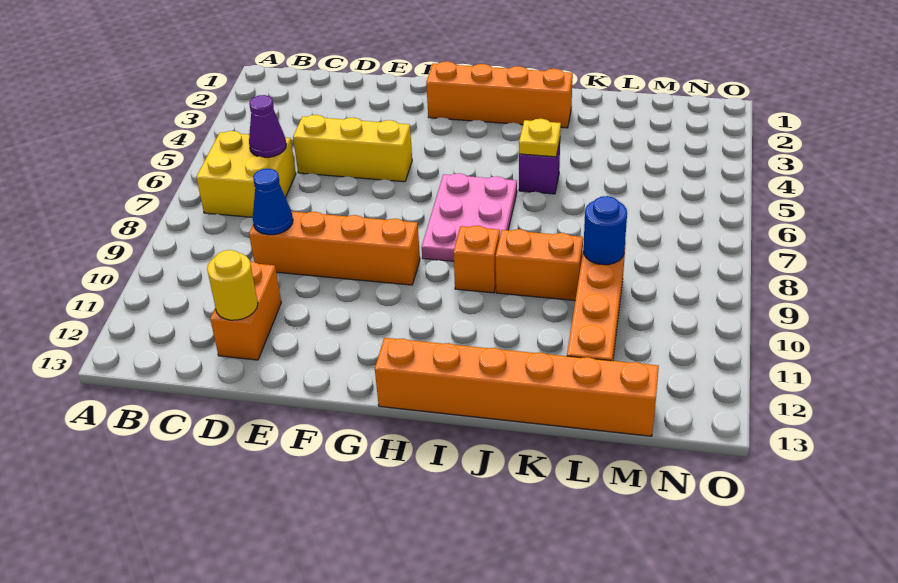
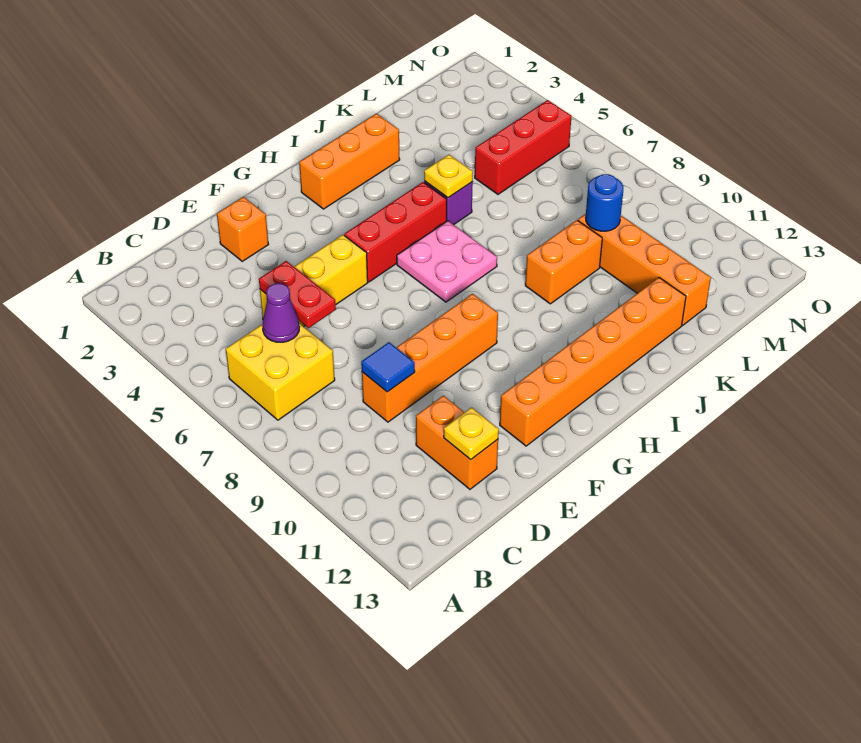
none -> red plate D5:D6 level 2
blue cone D9 level 2 -> blue tile D9 level 2
yellow round brick D12 level 2 -> yellow plate D12 level 2
orange brick G2:J2 level 1 -> orange brick H2:J2 level 1
none -> red brick G5:I5 level 1
pink plate H6:I8 level 1 -> pink plate H6:I7 level 1
orange brick H13:M13 level 1 -> orange brick F12:K12 level 1
orange brick I9 level 1 -> orange brick E2 level 1
none -> red brick L5:N5 level 1

